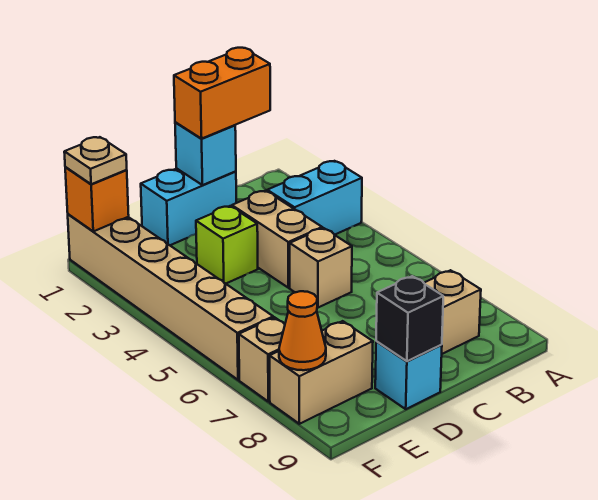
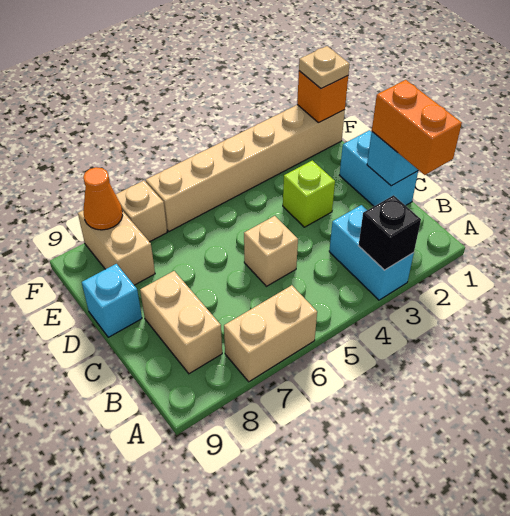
tan brick C3:C4 level 1 -> tan brick A6:A7 level 1
black brick D9 level 2 -> black brick A3 level 2

